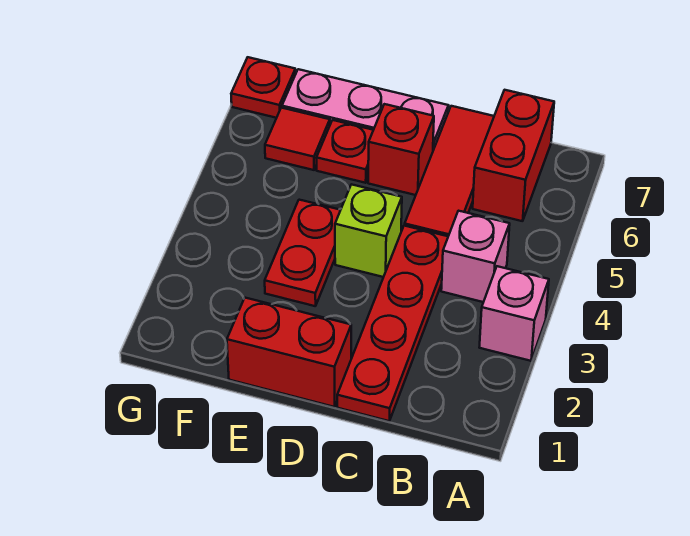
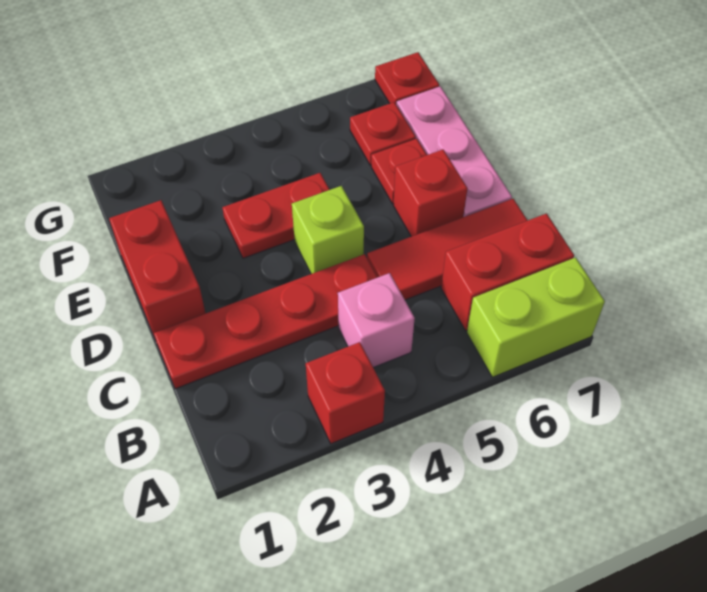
pink brick A3 level 1 -> red brick A3 level 1
none -> lime brick A6:A7 level 1
red tile F6 level 1 -> red plate F6 level 1

